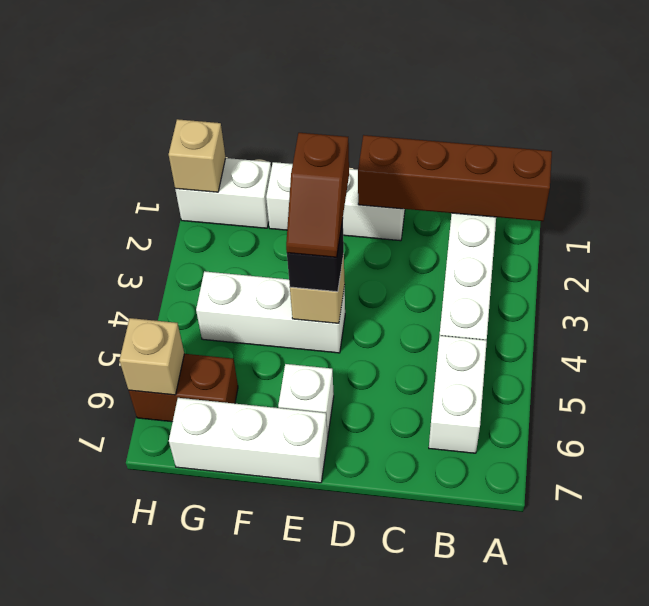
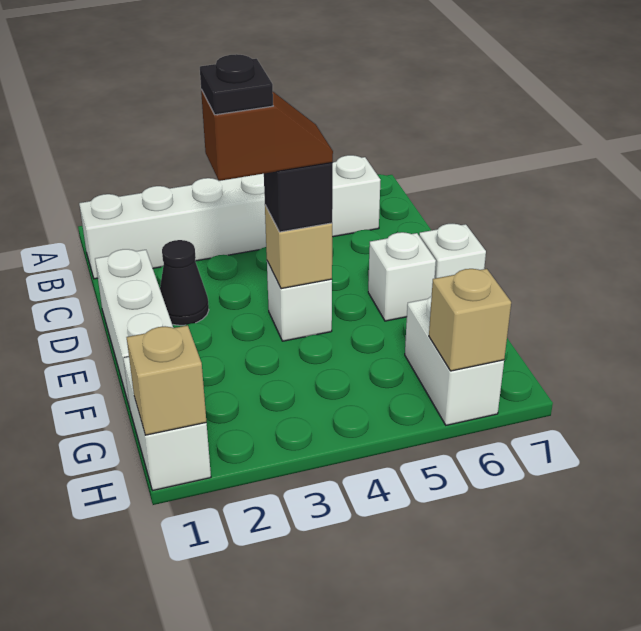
brown brick A1:D1 level 2 -> none
none -> black cone D2 level 1
none -> black plate E3 level 5
white brick E4:G4 level 1 -> white brick E4 level 1
white brick E7:G7 level 1 -> white brick E7 level 1
brown brick G6:H6 level 1 -> white brick G6:H6 level 1

